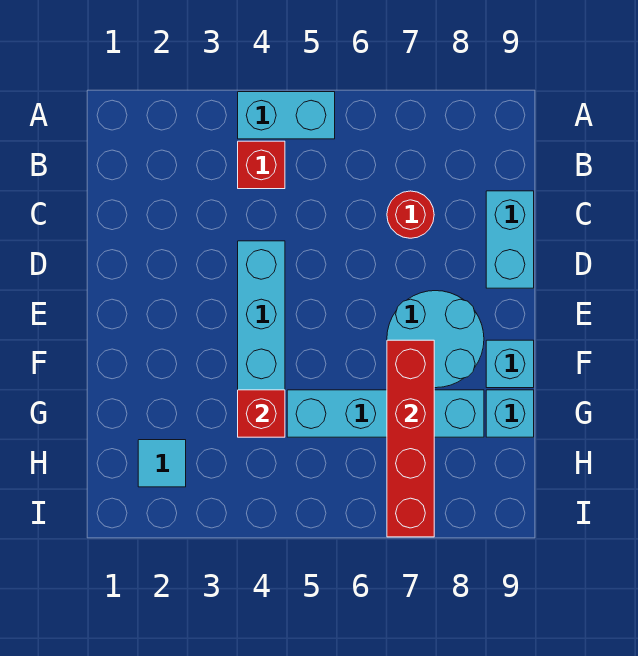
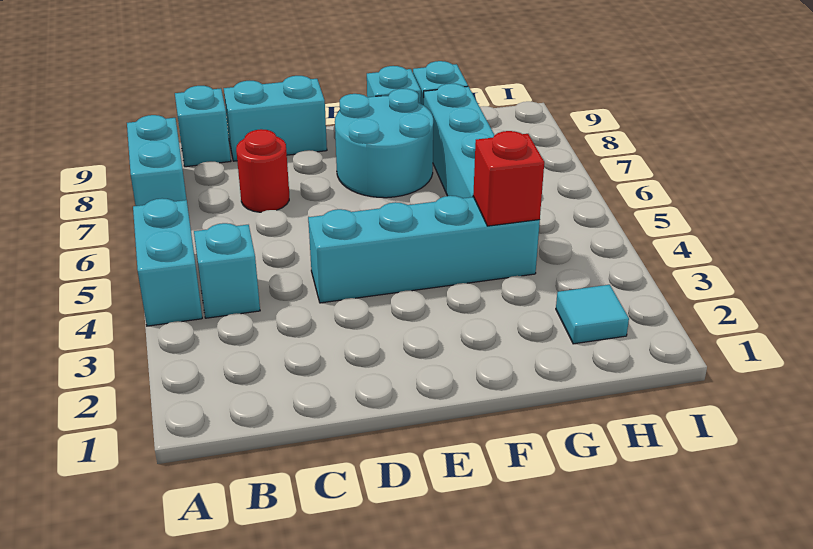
none -> cyan brick A7:A8 level 1
red brick B4 level 1 -> cyan brick B4 level 1
none -> cyan brick B9 level 1
red brick F7:I7 level 2 -> none

